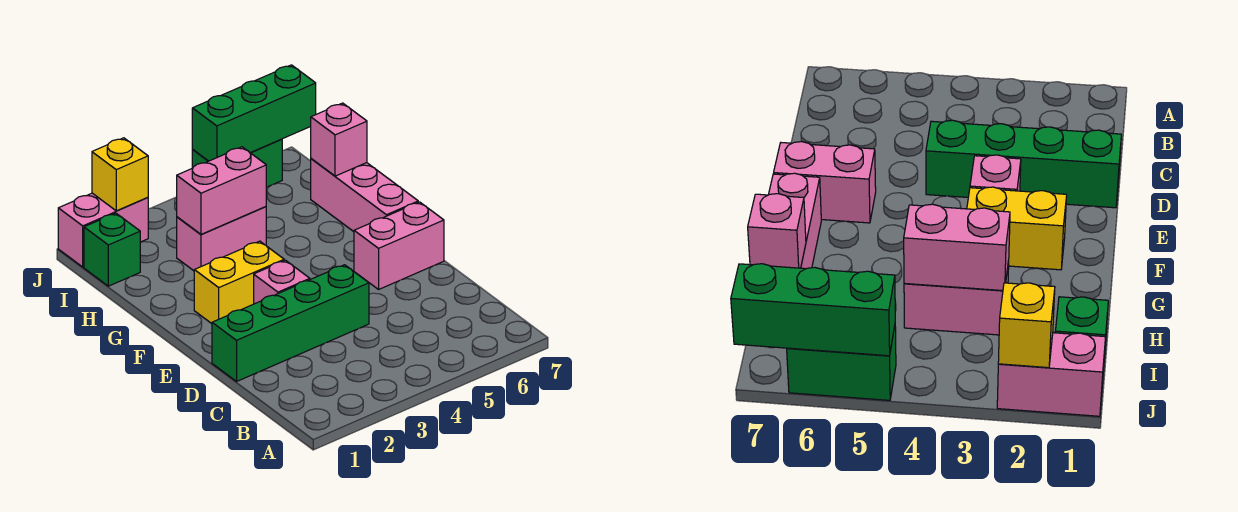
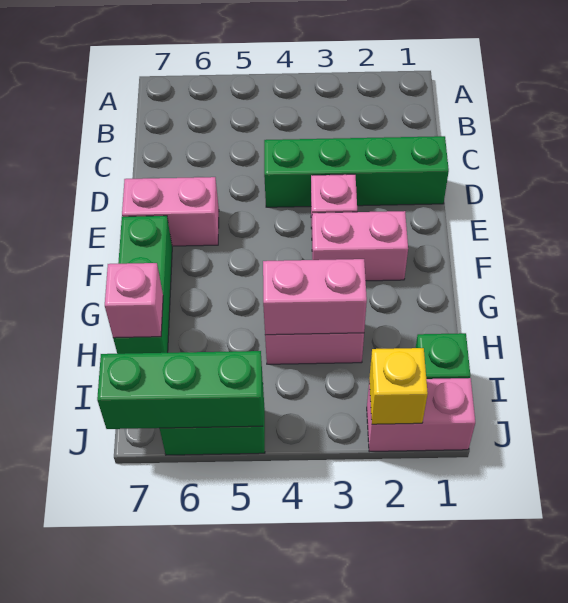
yellow brick F2:F3 level 1 -> pink brick F2:F3 level 1
pink brick F7:H7 level 1 -> green brick F7:H7 level 1

